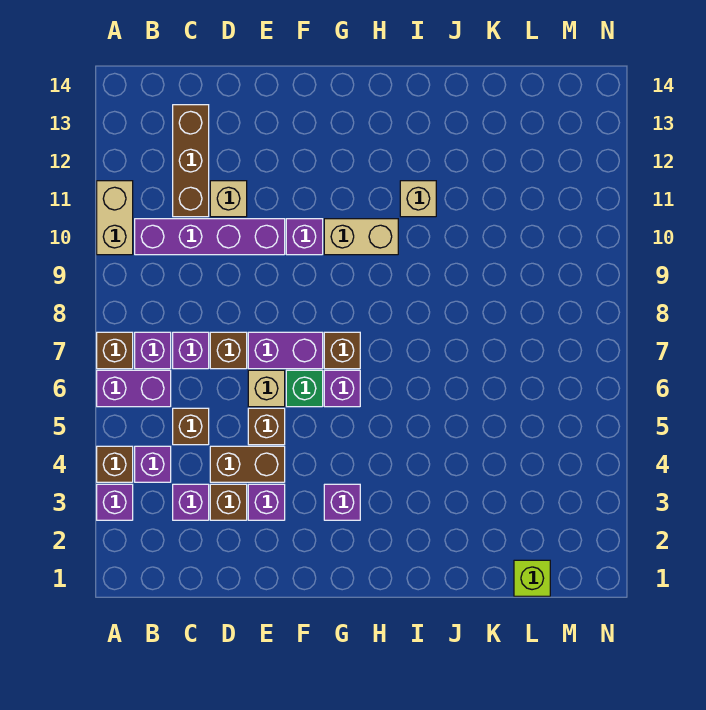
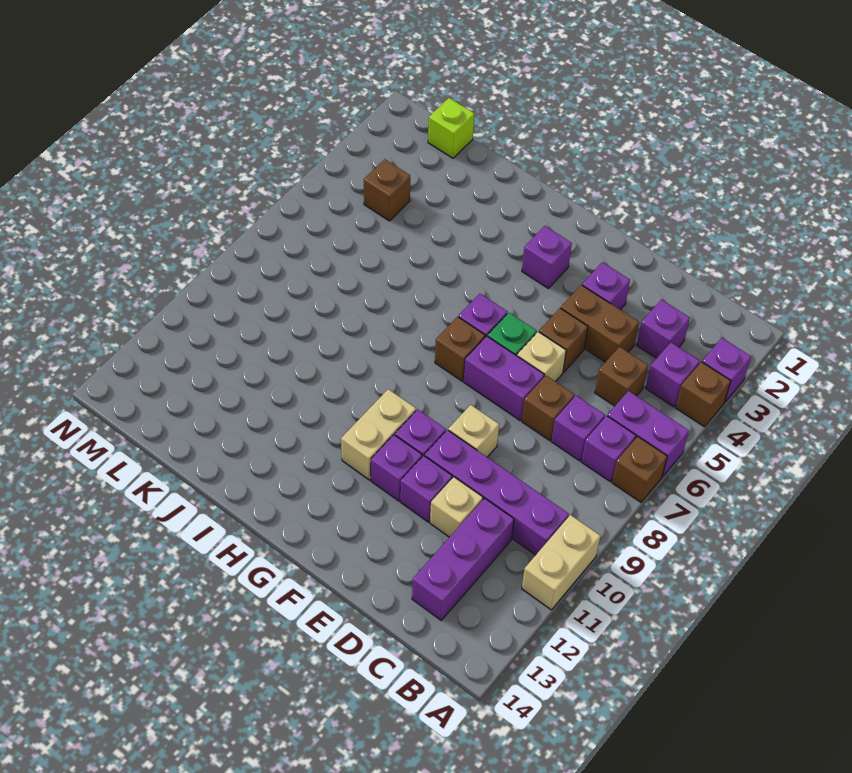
brown brick C11:C13 level 1 -> purple brick C11:C13 level 1
brown brick D3 level 1 -> brown brick L4 level 1
none -> purple brick E11 level 1
none -> purple brick F11 level 1
tan brick G10:H10 level 1 -> tan brick G10:G11 level 1
tan brick I11 level 1 -> tan brick E9 level 1

